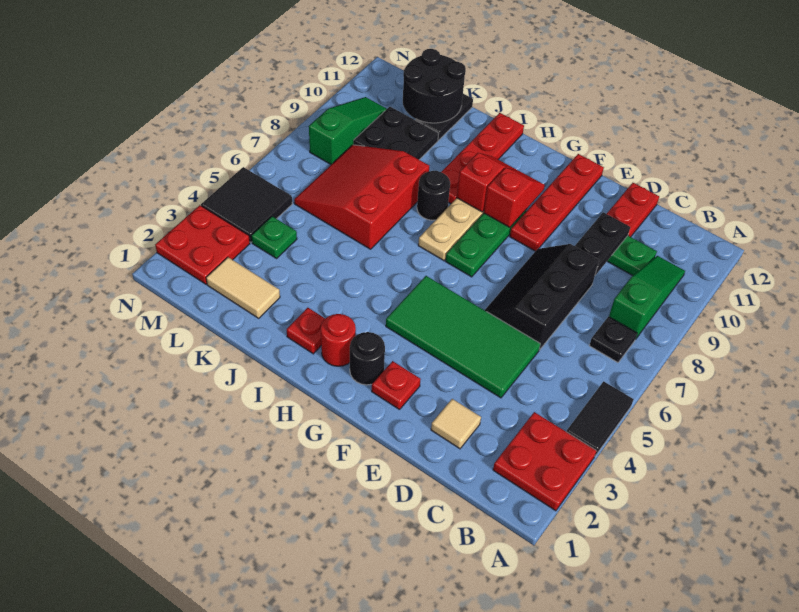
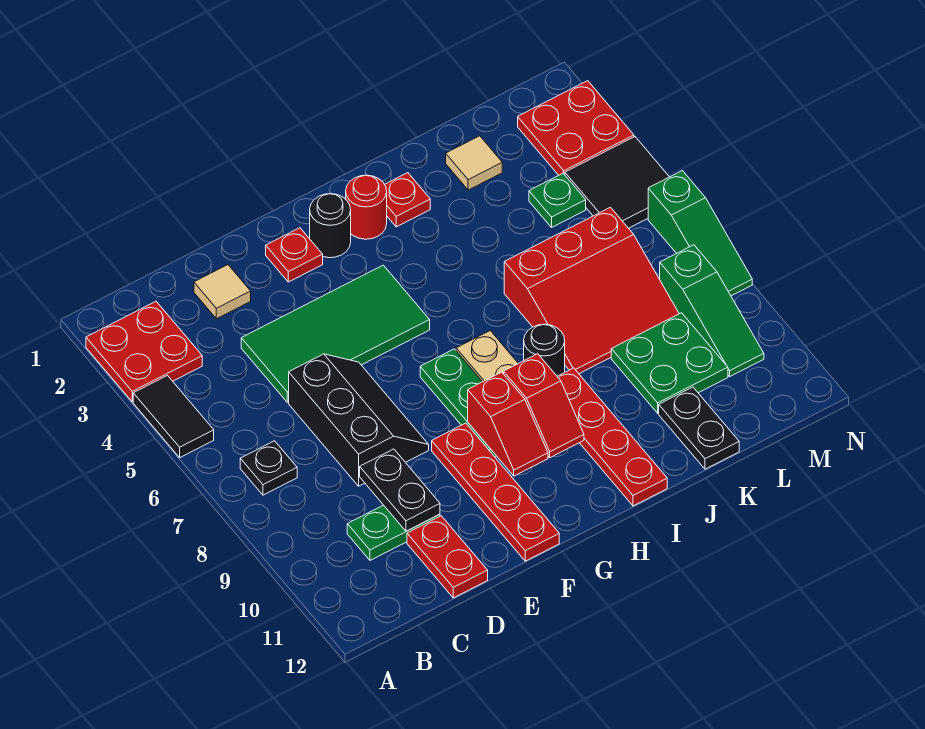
green slope B8:B10 level 1 top 8 -> green slope N6:N8 level 1 top 6
red slope J6:L8 level 1 top J -> red slope J6:L8 level 1 top 6
tan tile K2:L2 level 1 -> tan tile K2 level 1
black plate K9:L10 level 1 -> green plate K9:L10 level 1
black round brick K11:L12 level 2 -> none

